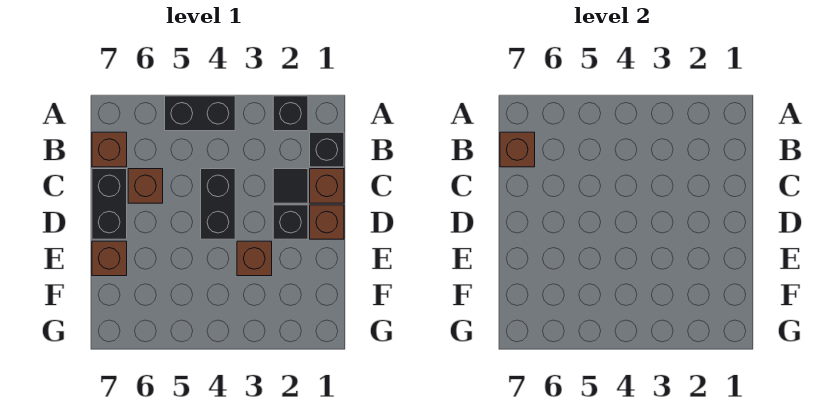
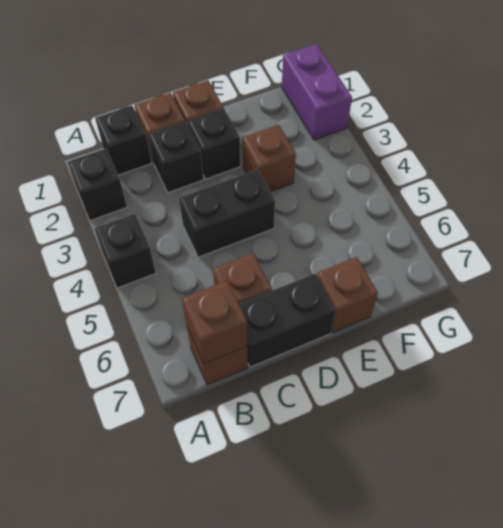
black brick A4:A5 level 1 -> black brick A4 level 1
black tile C2 level 1 -> black brick C2 level 1
none -> purple brick G1:G2 level 1

